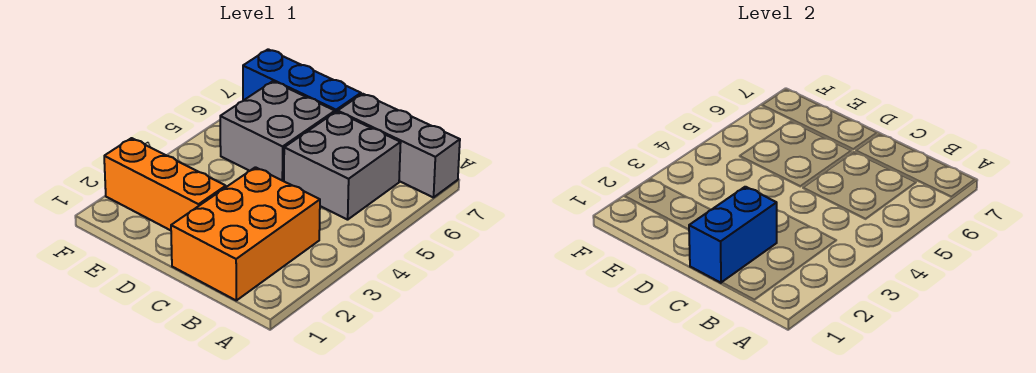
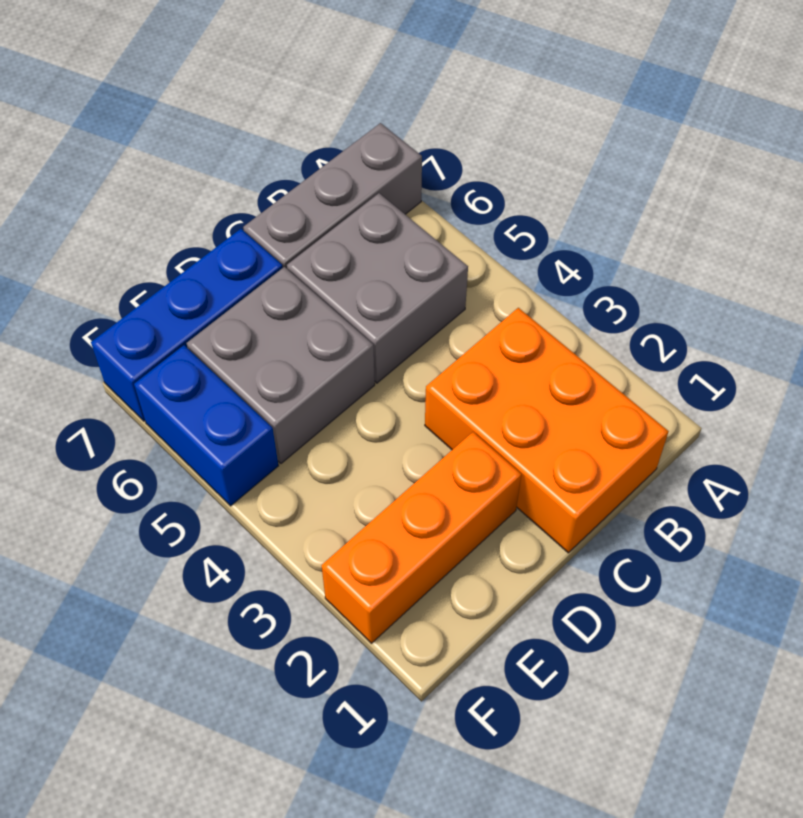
blue brick C1:C2 level 2 -> blue brick F5:F6 level 1

